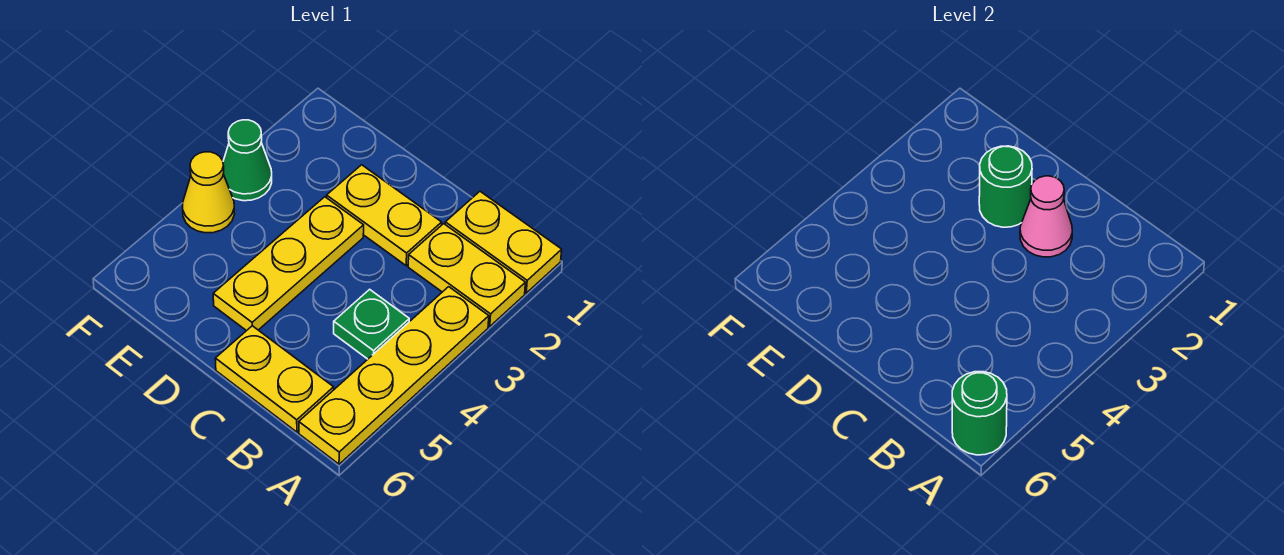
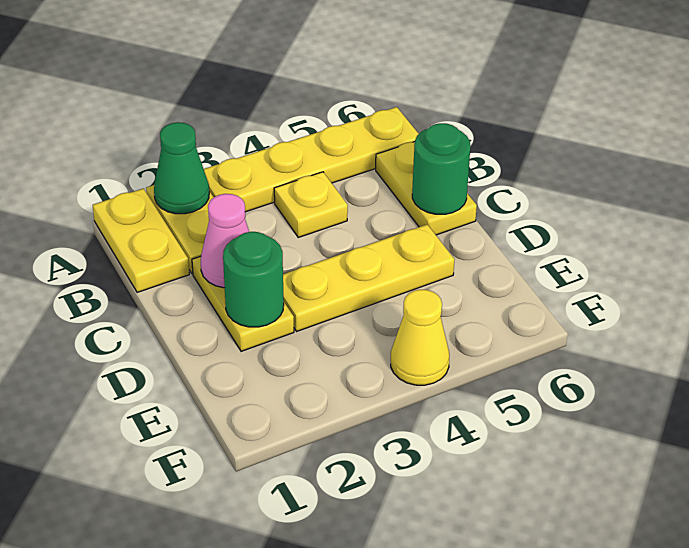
green round brick A6 level 2 -> green round brick C6 level 2
green plate B4 level 1 -> yellow plate B4 level 1
green cone F3 level 1 -> green cone A2 level 2

